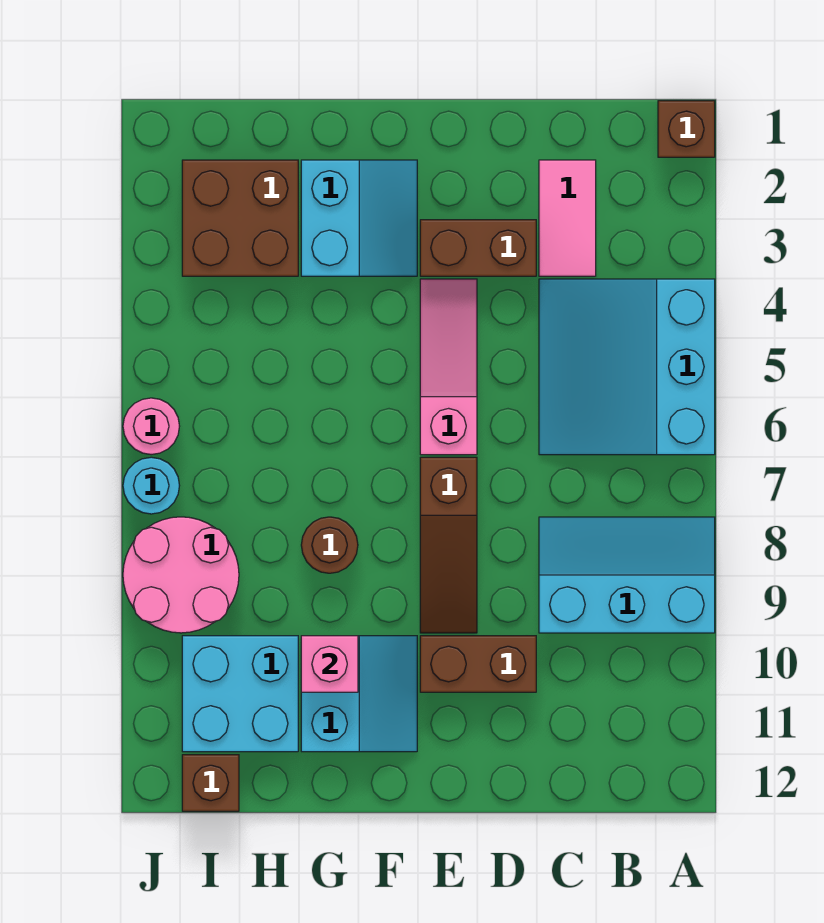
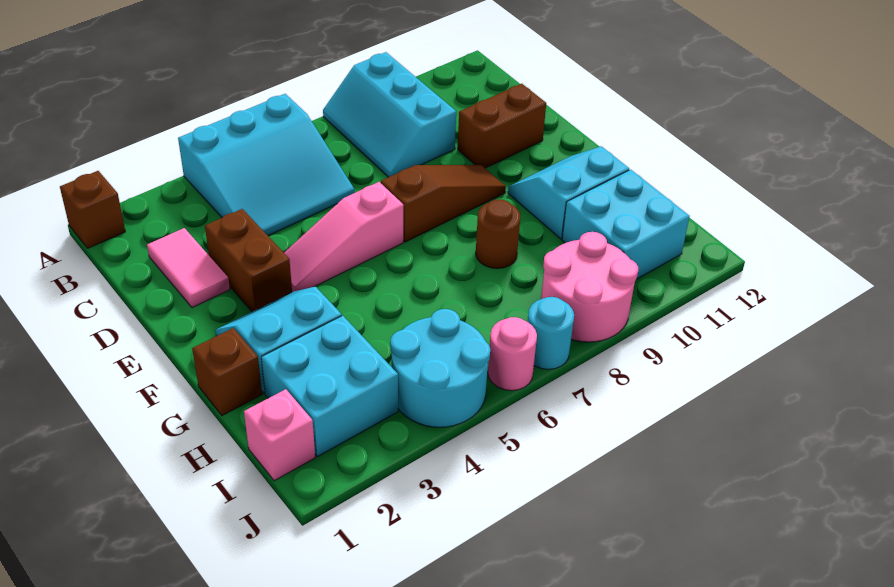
pink tile C2:C3 level 1 -> pink tile C2:D2 level 1
brown brick D10:E10 level 1 -> brown brick D10:D11 level 1
pink brick G10 level 2 -> pink brick I1 level 1
brown brick H2:I3 level 1 -> cyan brick H2:I3 level 1
none -> cyan round brick I4:J5 level 1
brown brick I12 level 1 -> brown brick G1 level 1

